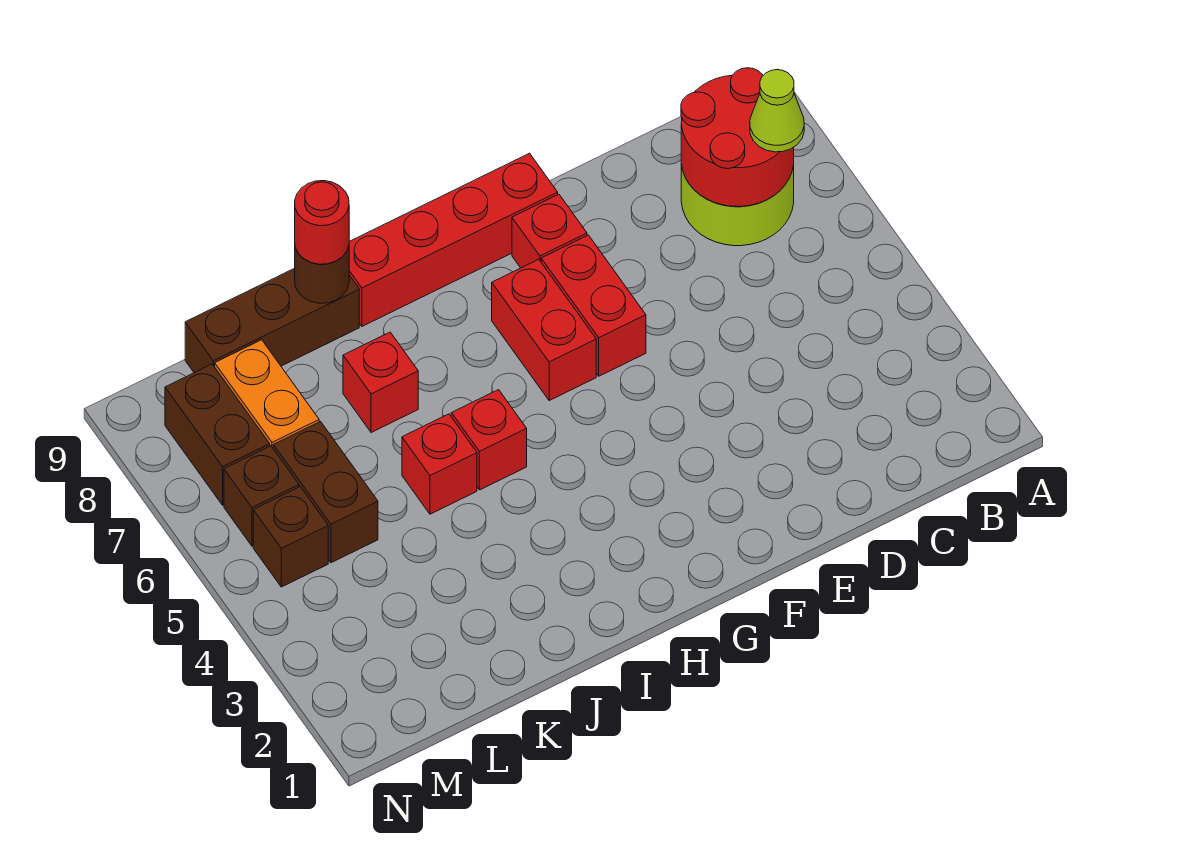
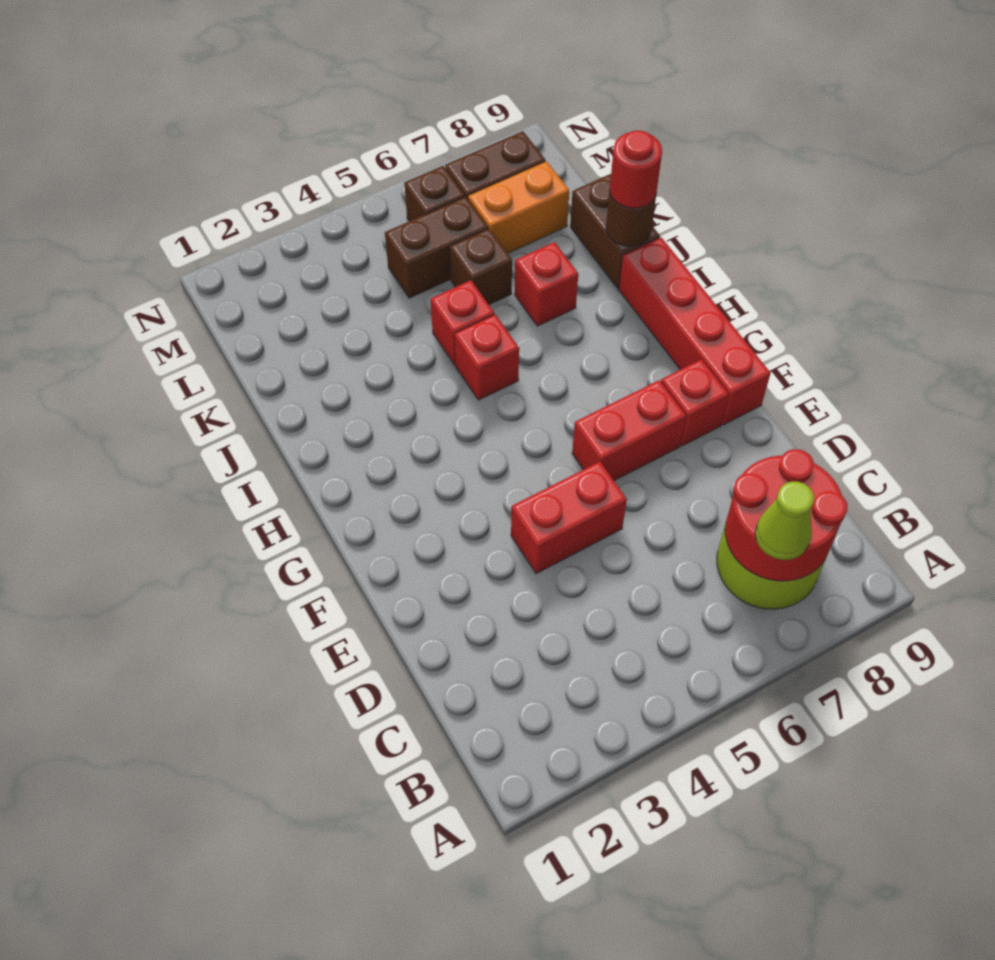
red brick G6:G7 level 1 -> red brick E4:E5 level 1
brown brick J9:L9 level 1 -> brown brick J9:K9 level 1
brown brick M5 level 1 -> brown brick K6 level 1

